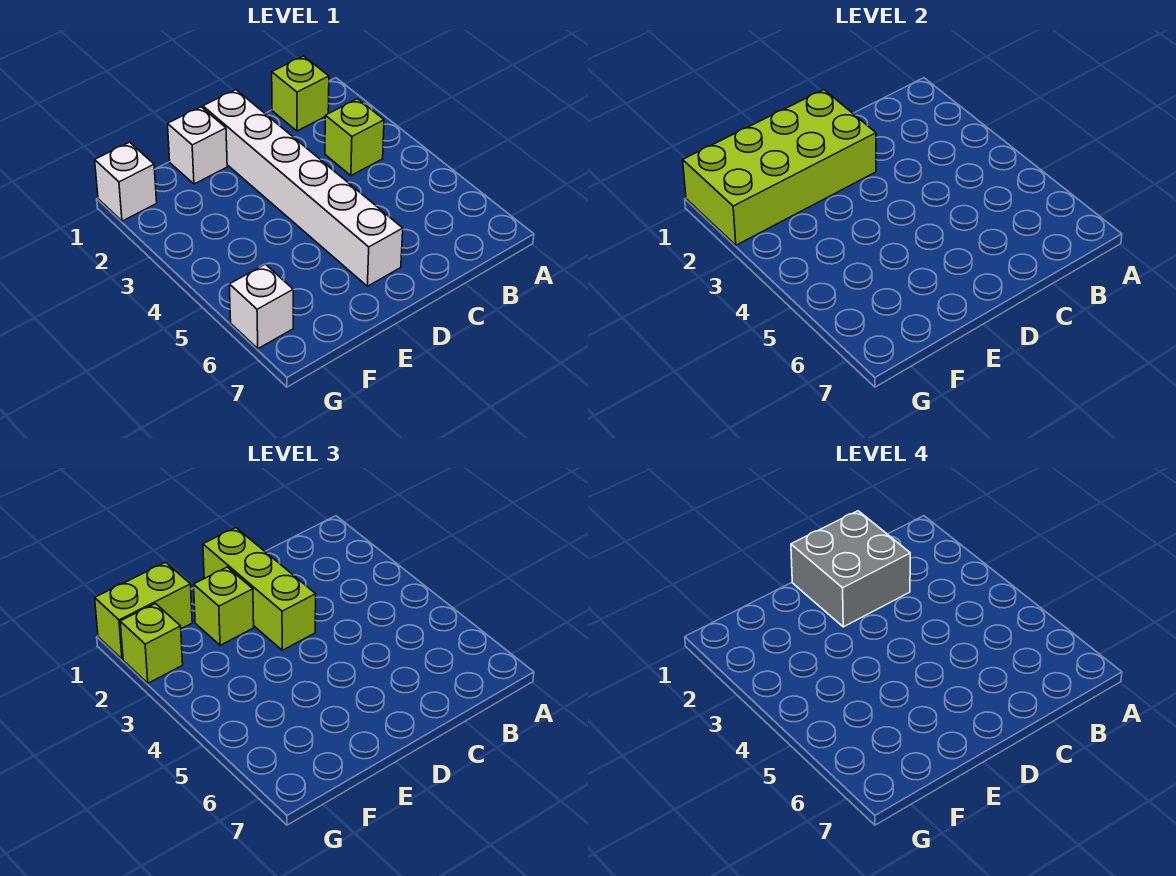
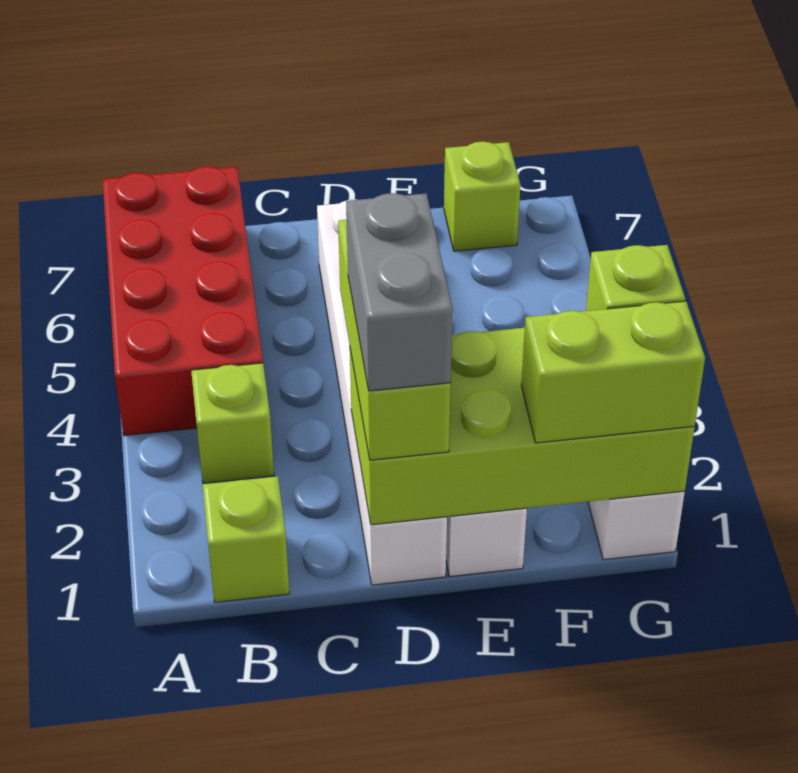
none -> red brick A4:B7 level 1
grey brick C1:D2 level 4 -> grey brick D1:D2 level 4
lime brick E2 level 3 -> lime brick F7 level 1
white brick G6 level 1 -> none

